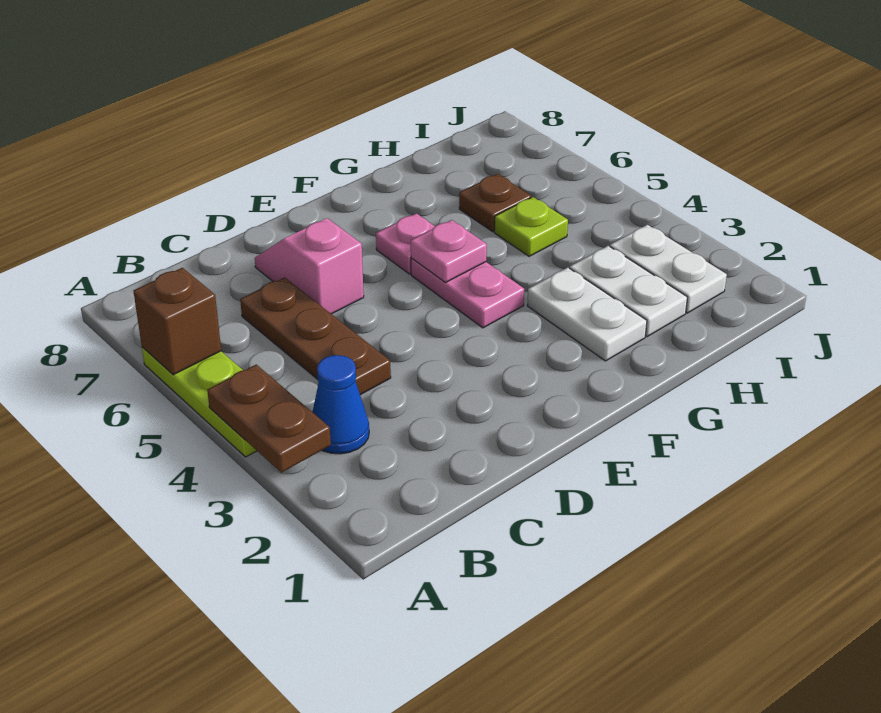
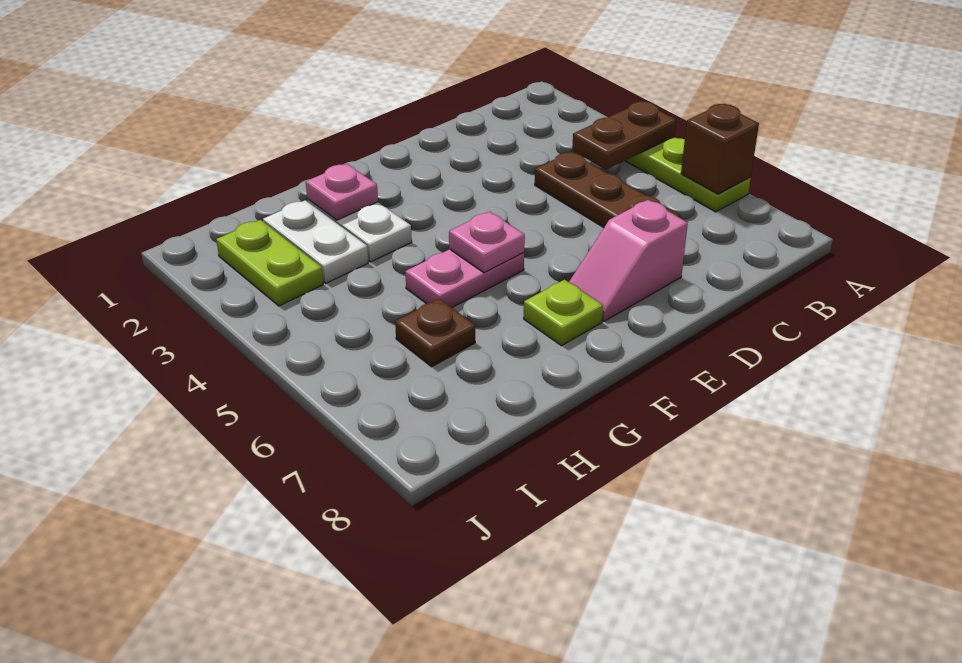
brown plate A3:A4 level 2 -> brown plate A4:B4 level 2
blue cone B3 level 1 -> none
pink slope D6:D7 level 1 top 6 -> pink slope D7:E7 level 1 top D
pink plate F4:F5 level 1 -> pink plate F5:G5 level 1
pink plate F6 level 1 -> pink plate G2 level 2
lime plate H5 level 1 -> lime plate F7 level 1
white plate I2:I3 level 1 -> lime plate I2:I3 level 1

